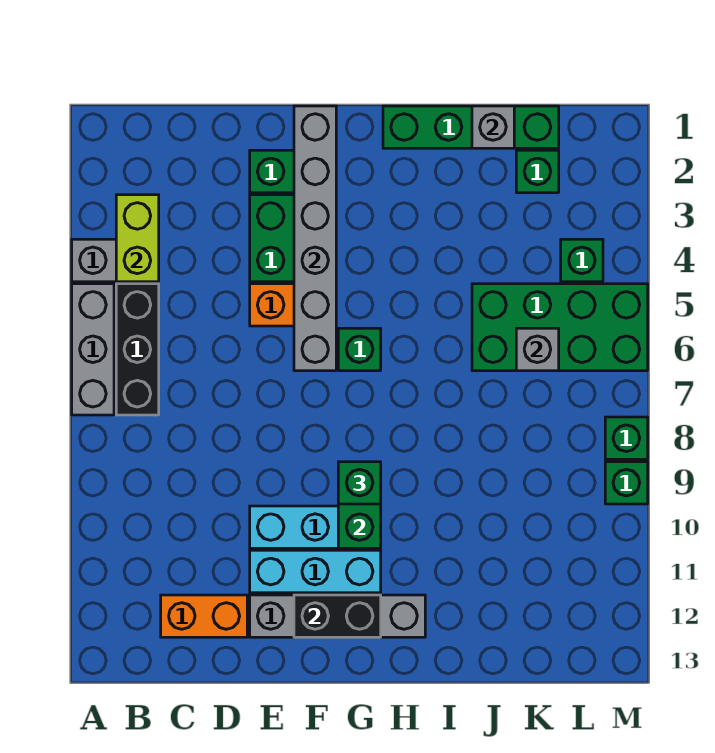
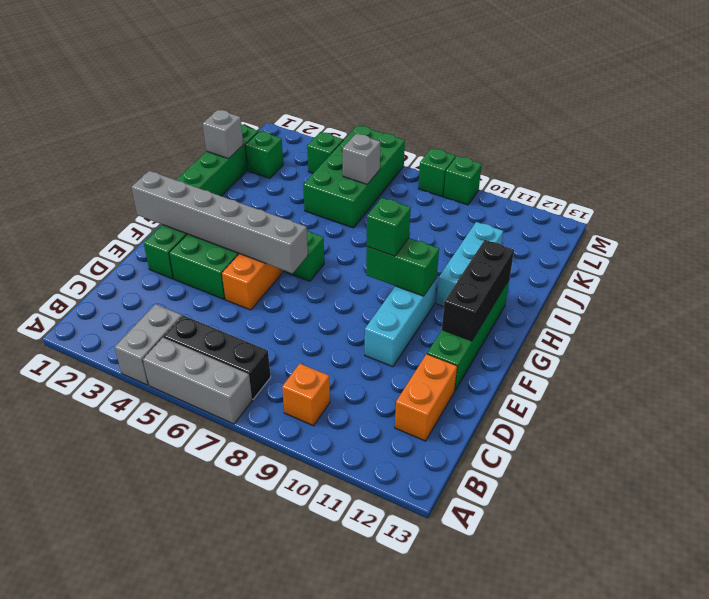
lime brick B3:B4 level 2 -> none
none -> orange brick B9 level 1
cyan brick E11:G11 level 1 -> cyan brick H11:J11 level 1
grey brick E12:H12 level 1 -> green brick E12:H12 level 1
black brick F12:G12 level 2 -> black brick F12:H12 level 2

